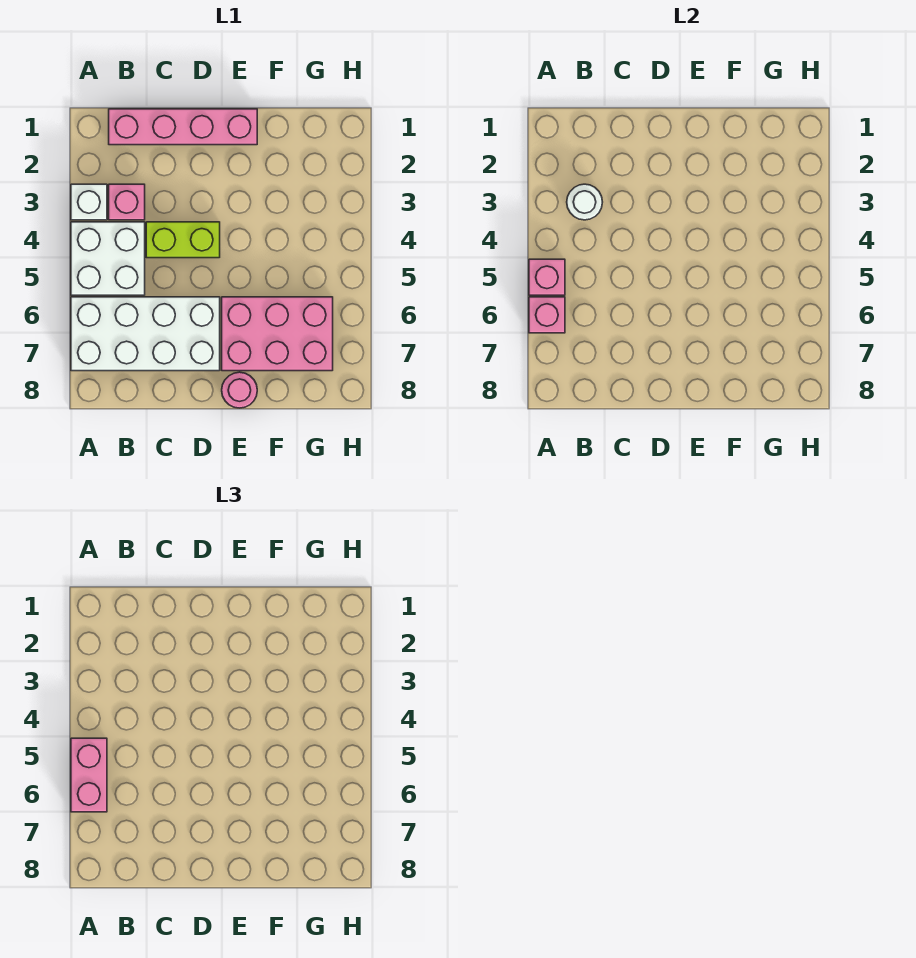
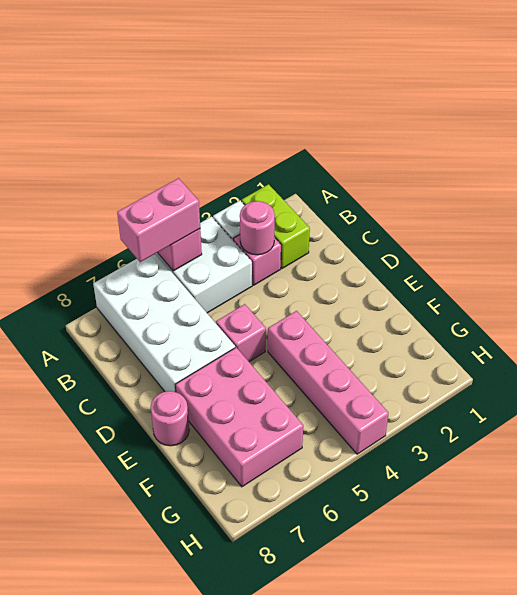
pink brick A6 level 2 -> pink brick D5 level 1
pink brick B1:E1 level 1 -> pink brick E4:H4 level 1
white round brick B3 level 2 -> pink round brick B3 level 2
lime brick C4:D4 level 1 -> lime brick A2:B2 level 1

